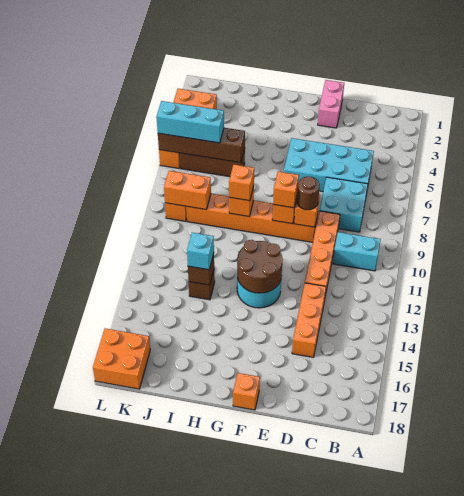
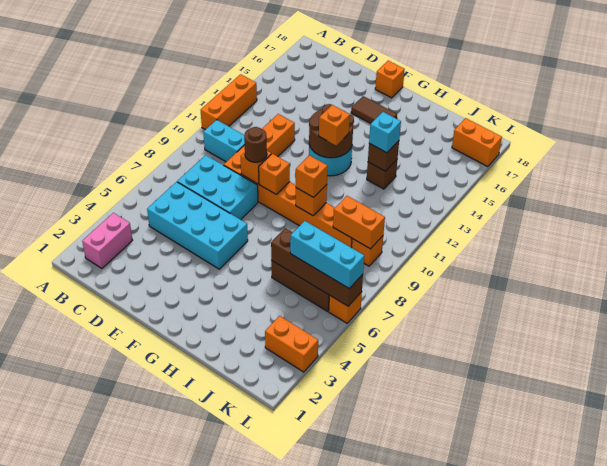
cyan brick C7:D8 level 1 -> cyan brick C7:E8 level 1
orange brick D13:D15 level 1 -> orange brick A11:A13 level 1
pink brick E1:E2 level 1 -> pink brick B2:B3 level 1
orange brick F9 level 3 -> orange brick G12 level 3
none -> brown tile F16:G16 level 1
orange brick K17:L18 level 1 -> orange brick K17:L17 level 1

